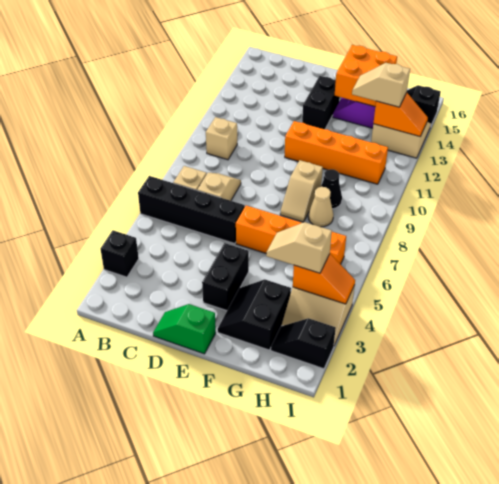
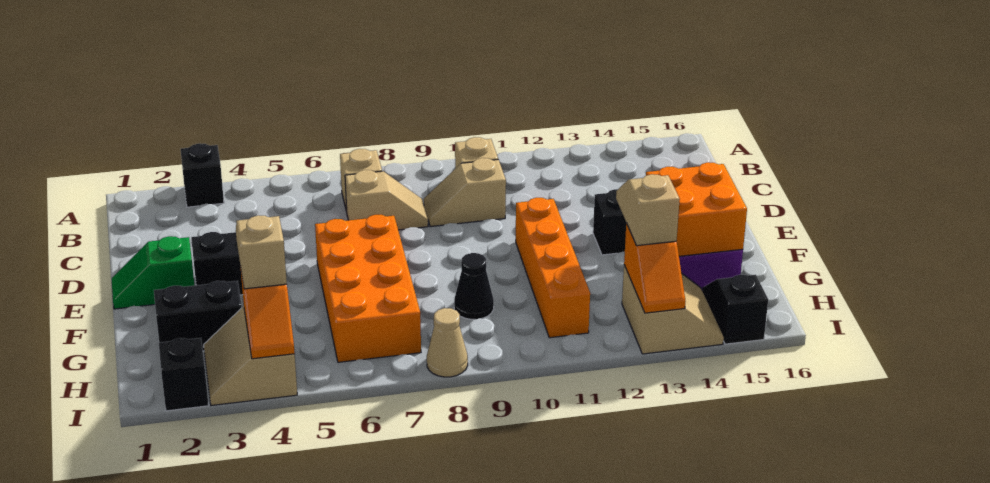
black brick A6:D6 level 1 -> none
green slope D1:E1 level 1 top E -> green slope E1:E2 level 1 top 2
orange brick E6:H6 level 1 -> orange brick E6:H7 level 1
tan slope F8:F9 level 1 top 9 -> tan slope C9:C10 level 1 top 10
tan cone G8 level 1 -> tan cone I8 level 1

